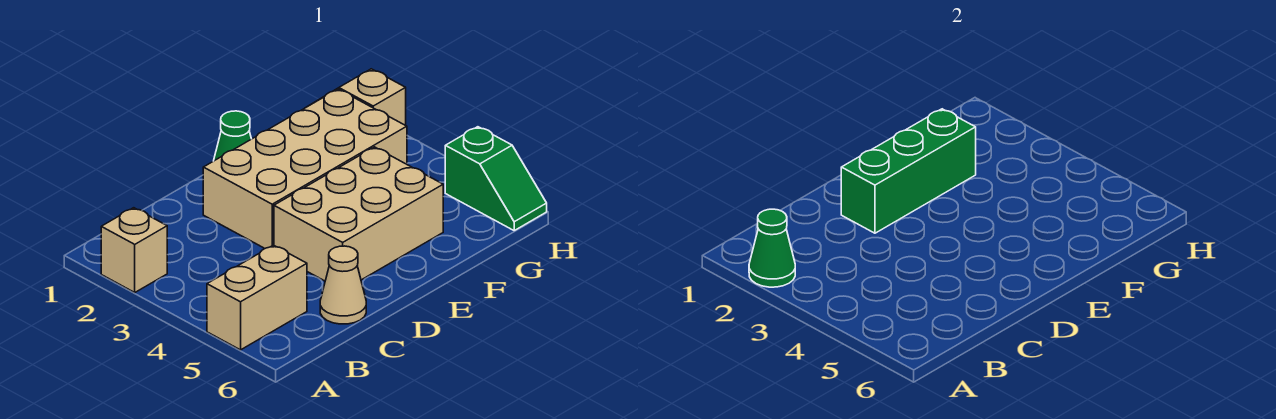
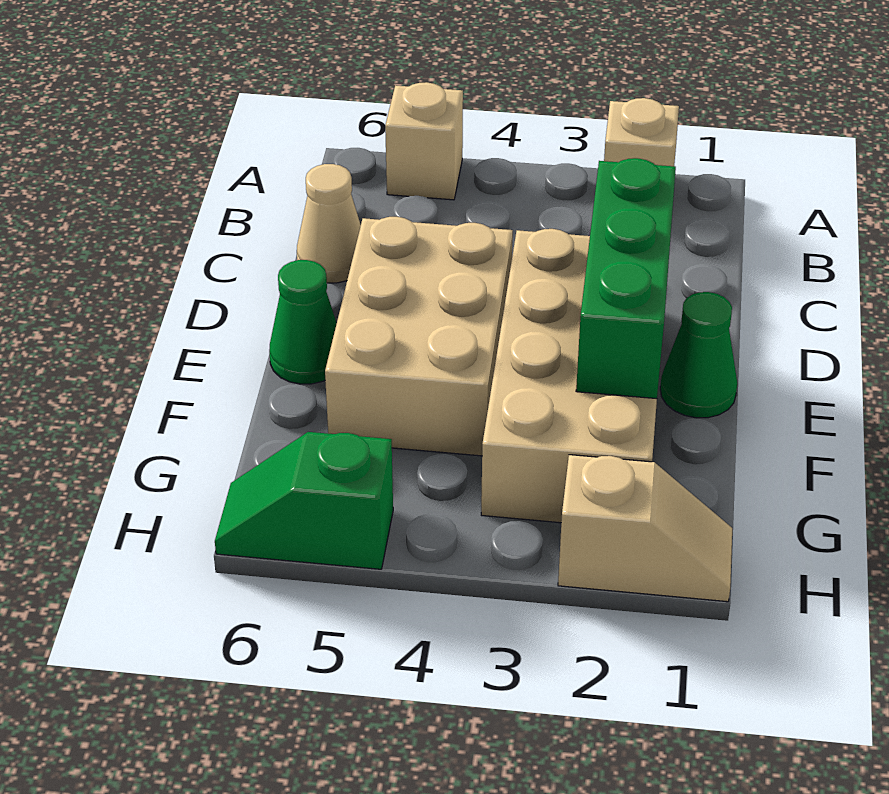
green cone A2 level 2 -> green cone E6 level 1
tan brick A5:B5 level 1 -> tan brick A5 level 1

